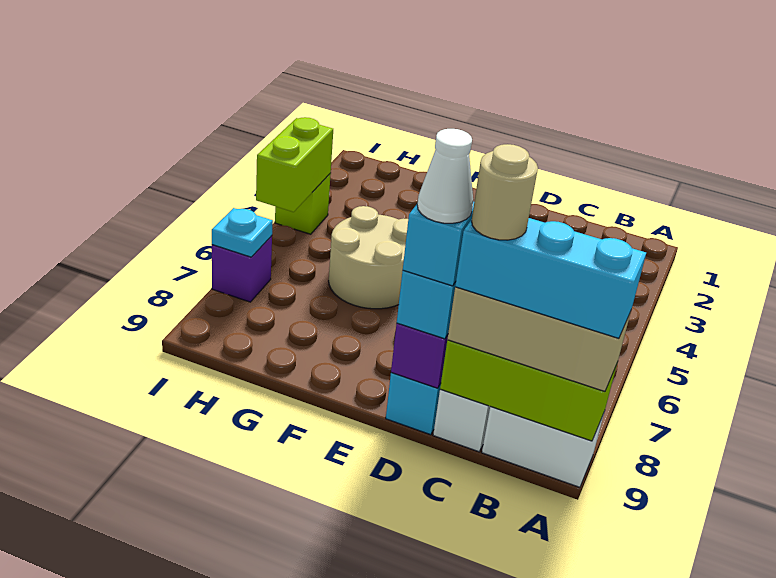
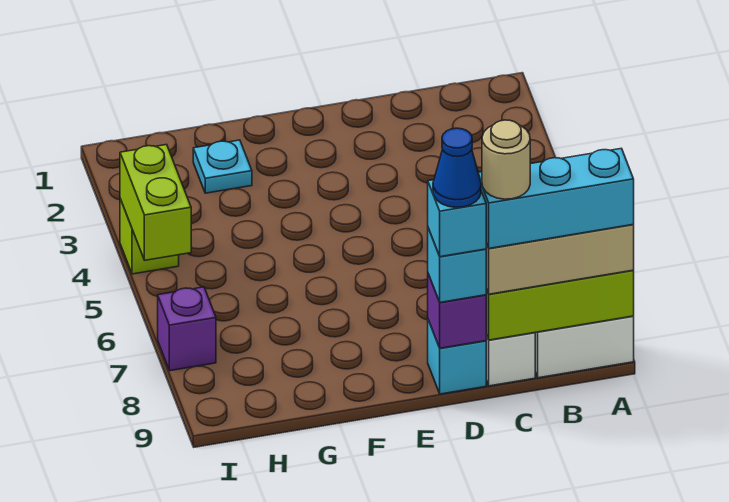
white cone D9 level 5 -> blue cone D9 level 5
tan round brick F5:G6 level 1 -> none
cyan plate I7 level 2 -> cyan plate G2 level 1

